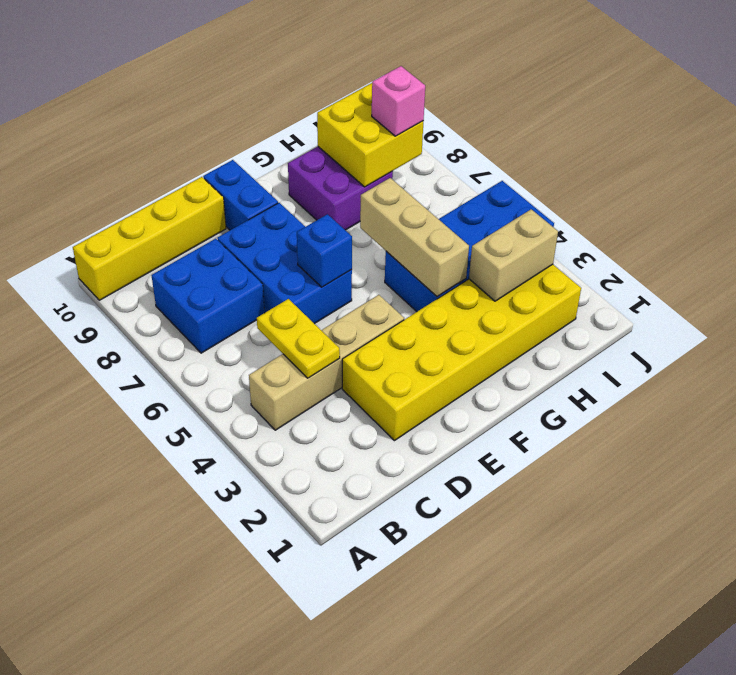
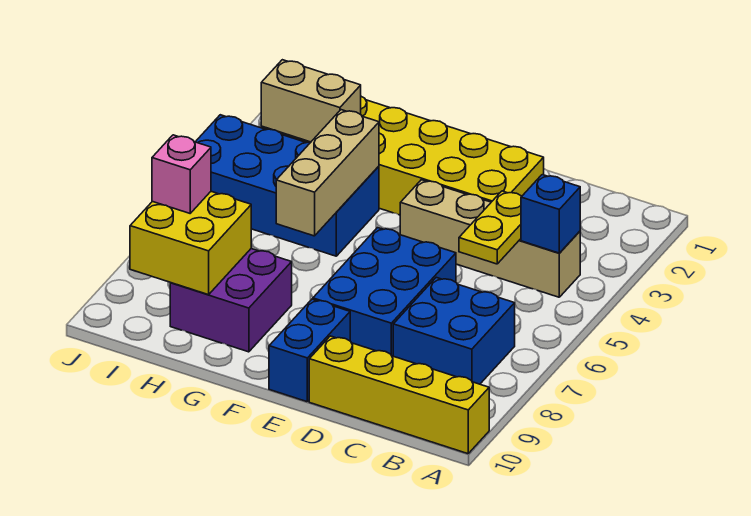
blue brick E6 level 2 -> blue brick B4 level 2

